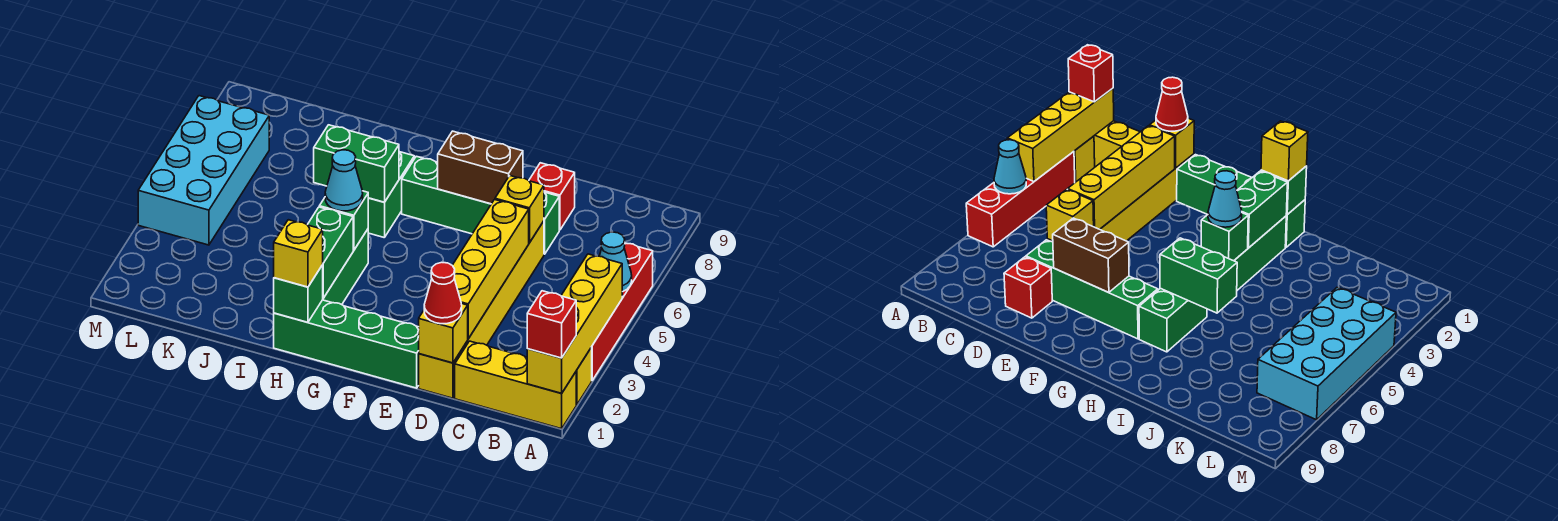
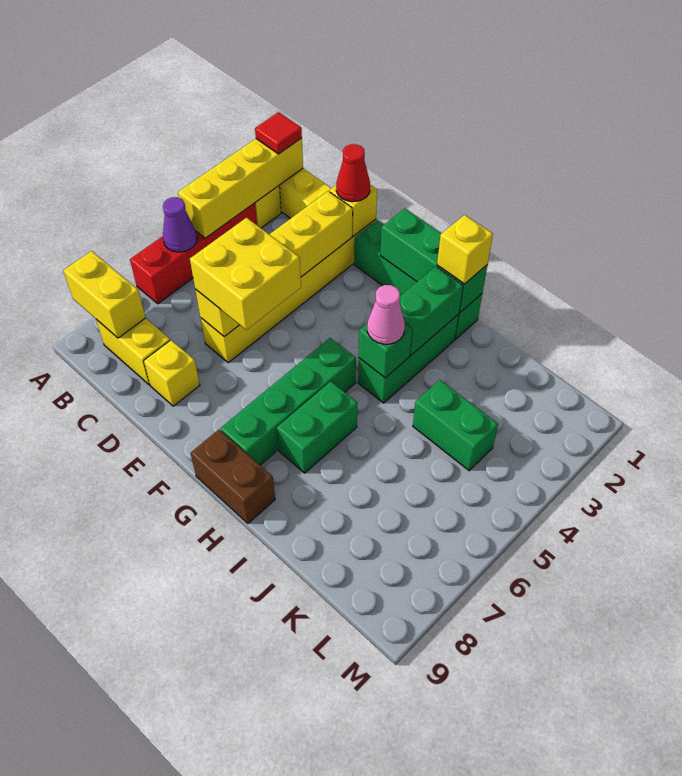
red brick A1 level 3 -> red tile A1 level 3
cyan cone A5 level 2 -> purple cone A5 level 2
none -> yellow brick A8:B8 level 2
none -> yellow brick B8:C8 level 1
none -> yellow brick D5:E6 level 3
green brick D7:G7 level 1 -> green brick G5:G8 level 1
red brick D8 level 1 -> yellow brick D8 level 1
brown brick E7:F7 level 2 -> brown brick G9:H9 level 1
green brick H1 level 2 -> green brick F1:H1 level 2
cyan cone H4 level 3 -> pink cone H4 level 3
green brick H6:I6 level 2 -> green brick J4:K4 level 1
cyan brick L4:M7 level 1 -> none

